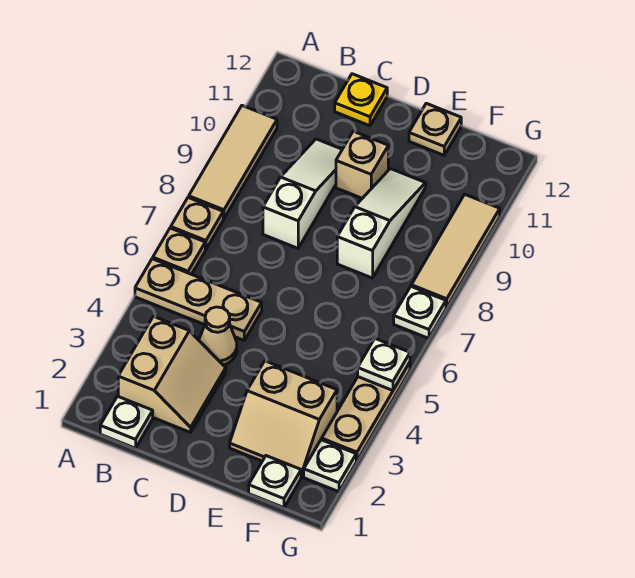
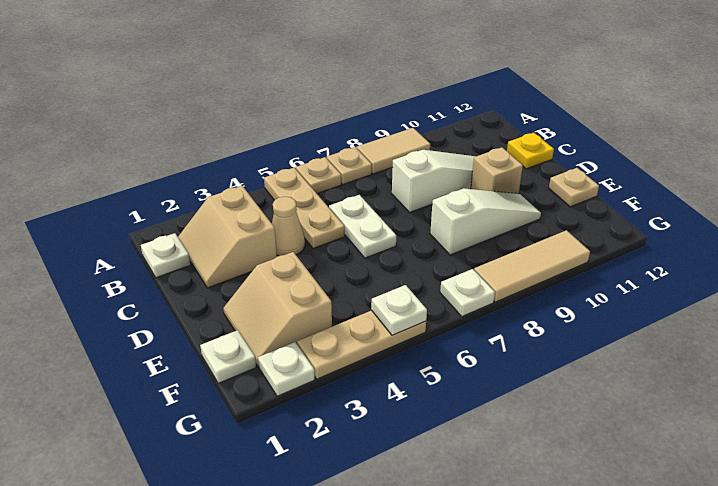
tan tile A8:A10 level 1 -> tan tile A8:A9 level 1
tan slope B2:C3 level 1 top B -> tan slope B2:C3 level 1 top 3
none -> white plate C6:D6 level 1

